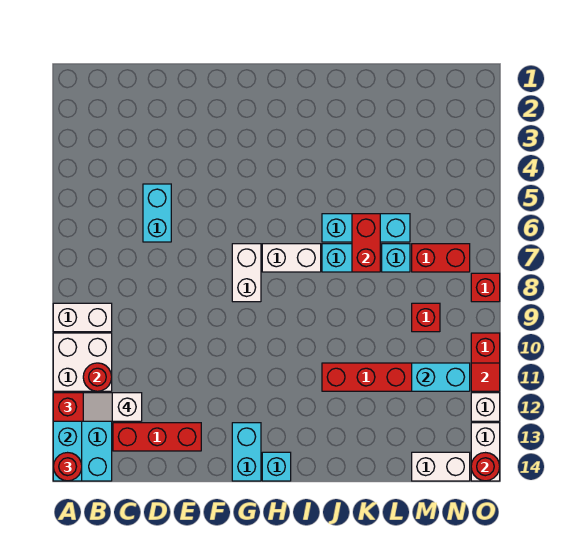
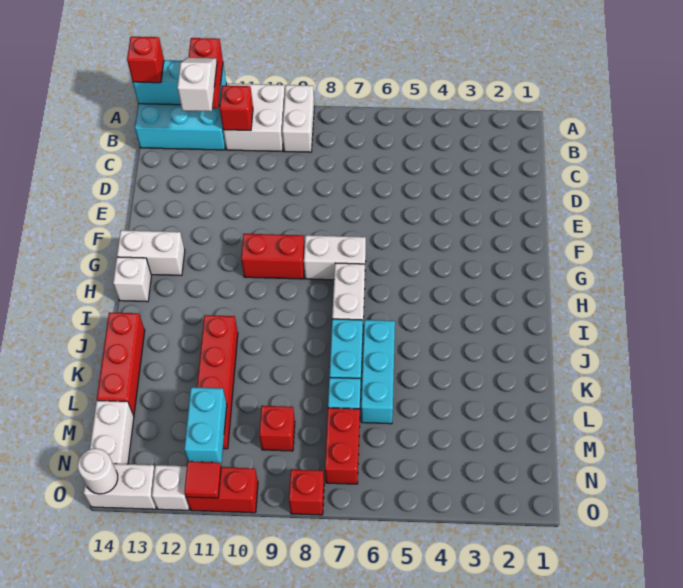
red round brick A14 level 3 -> red brick A14 level 3
red round brick B11 level 2 -> red brick B11 level 2
red brick C13:E13 level 1 -> red brick J14:L14 level 1
cyan brick D5:D6 level 1 -> none
cyan brick G13:G14 level 1 -> white brick G13:G14 level 1
cyan brick H14 level 1 -> white brick H14 level 1
red brick K6:K7 level 2 -> red brick G9:G10 level 1
red round brick O14 level 2 -> white round brick O14 level 2

